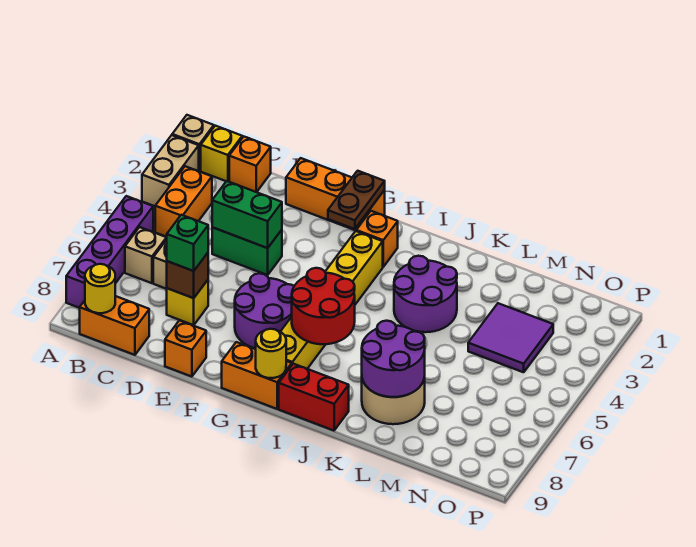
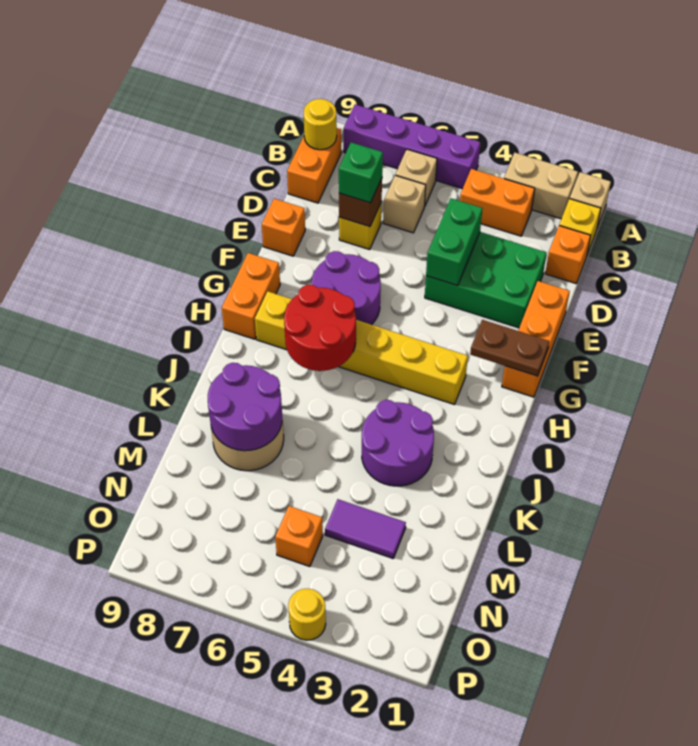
green brick D4:E4 level 1 -> green brick D2:E4 level 1
orange brick H2 level 1 -> orange brick N5 level 1
yellow round brick H9 level 2 -> yellow round brick P4 level 1
red brick I9:J9 level 1 -> none
purple tile M3:N4 level 1 -> purple tile M3:M4 level 1

